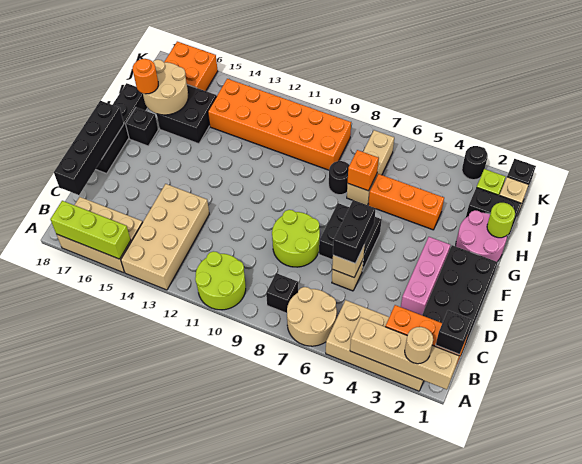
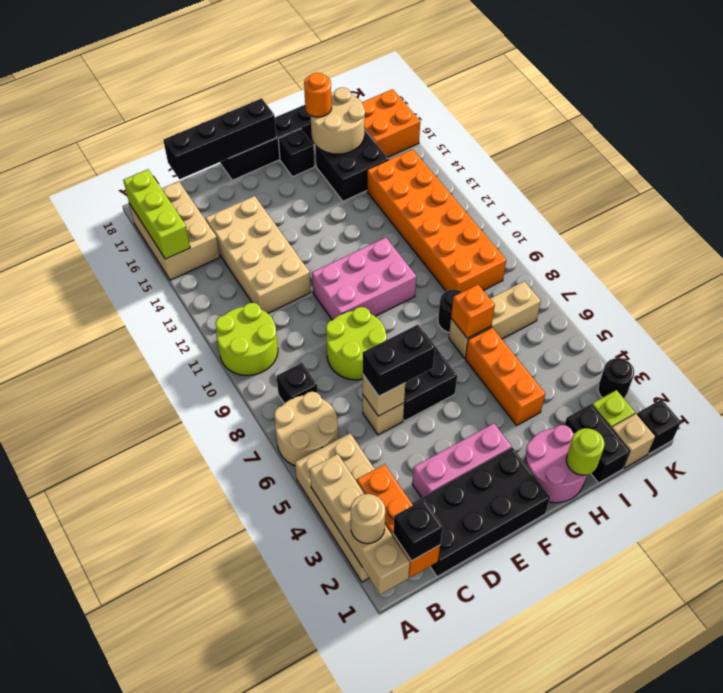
tan brick A13:D14 level 1 -> tan brick C12:D15 level 1
none -> pink brick E10:G11 level 1

